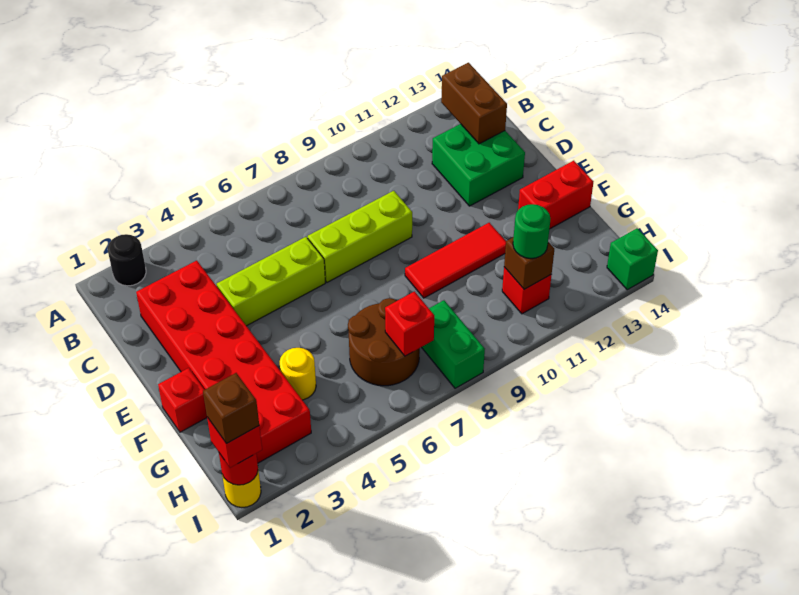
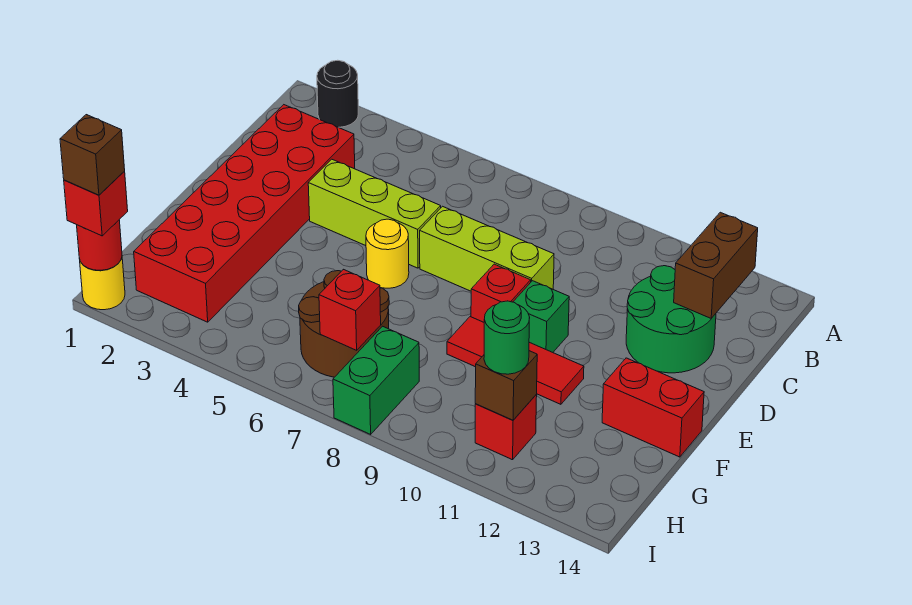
green brick C12:D13 level 1 -> green round brick C12:D13 level 1
red brick F1 level 1 -> red brick E9 level 1
yellow round brick G4 level 1 -> yellow round brick E6 level 1
green brick I14 level 1 -> green brick E10 level 1

